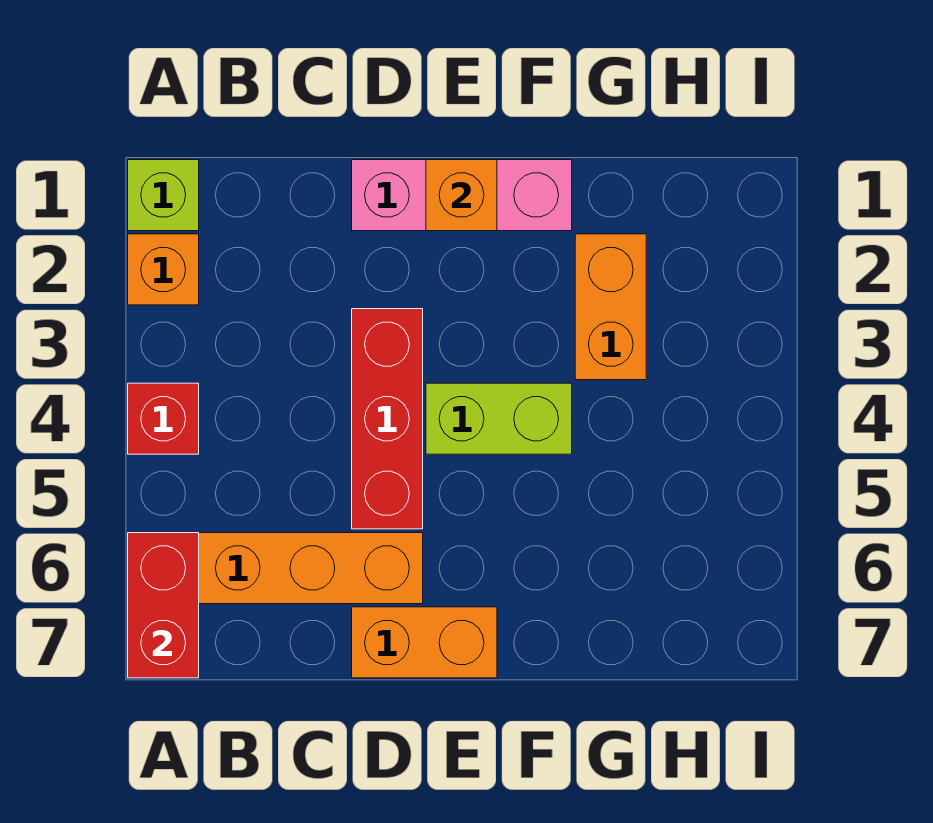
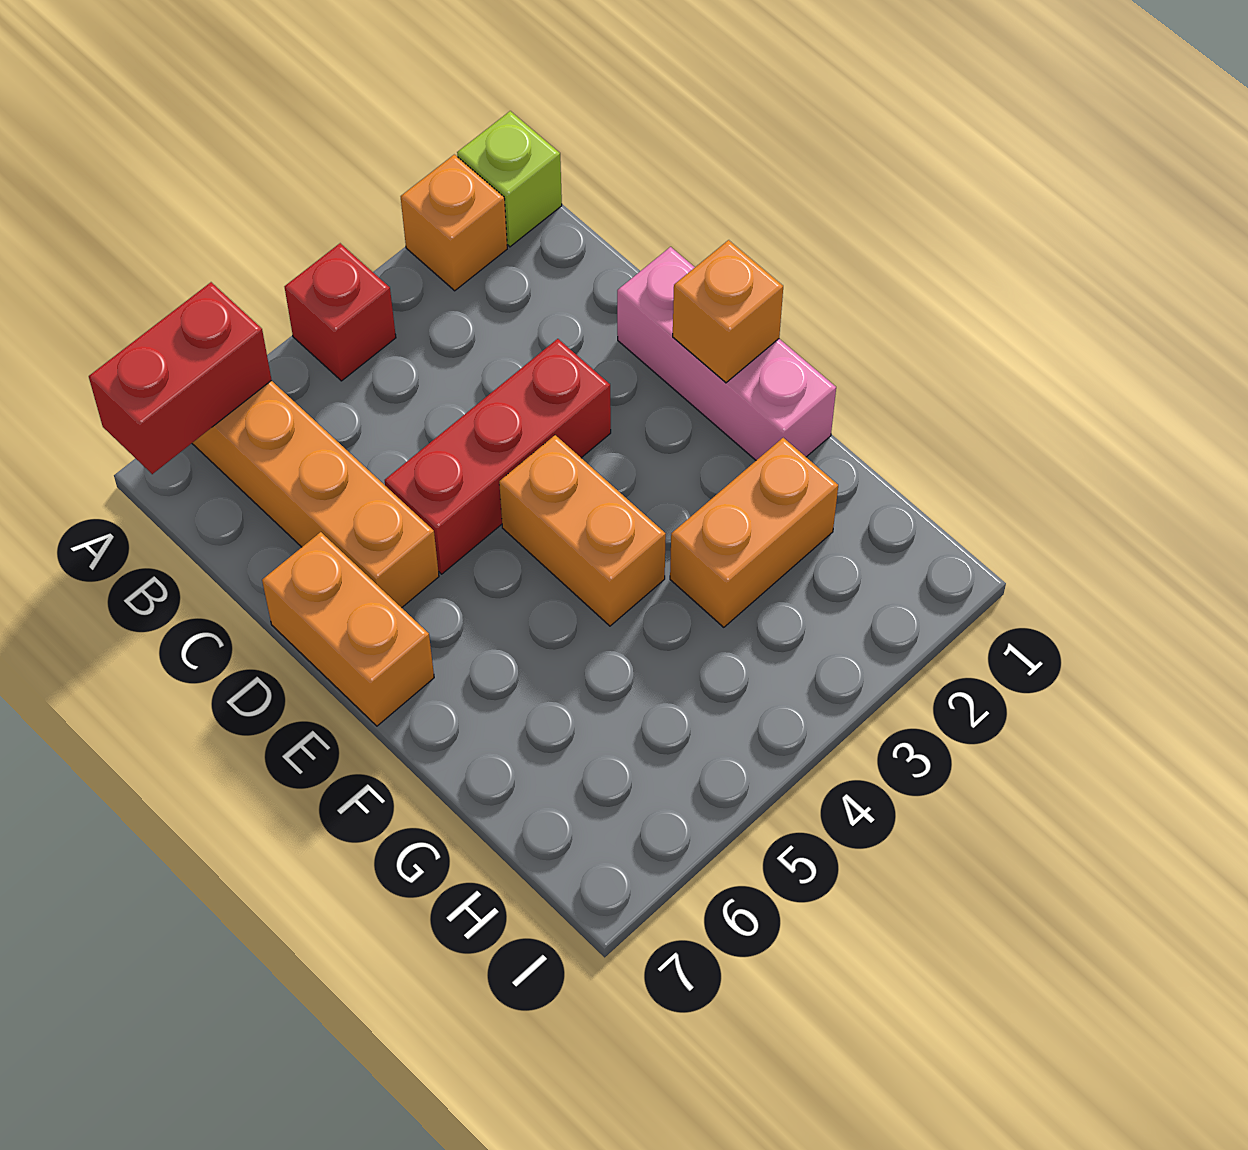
lime brick E4:F4 level 1 -> orange brick E4:F4 level 1

